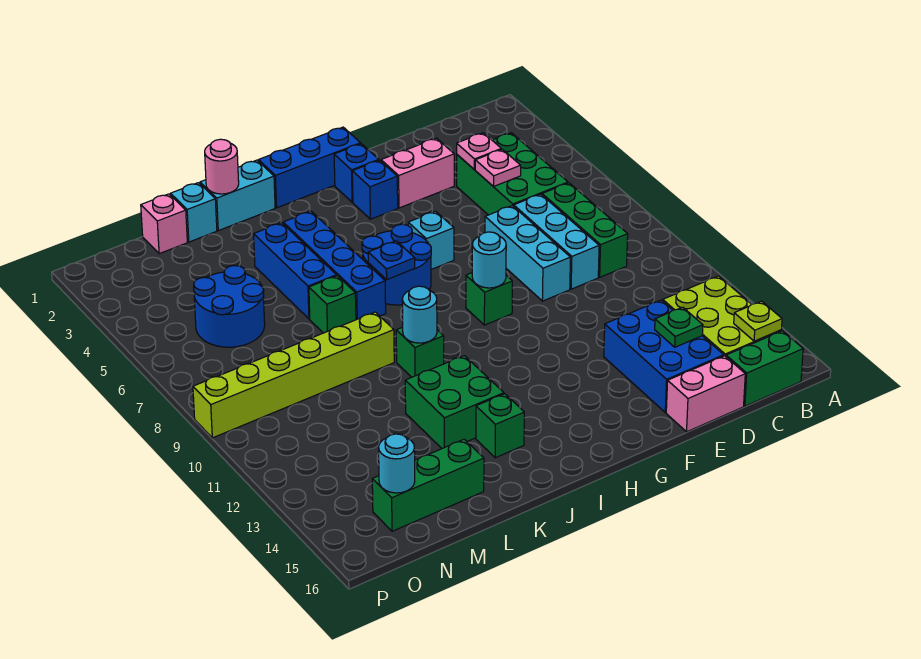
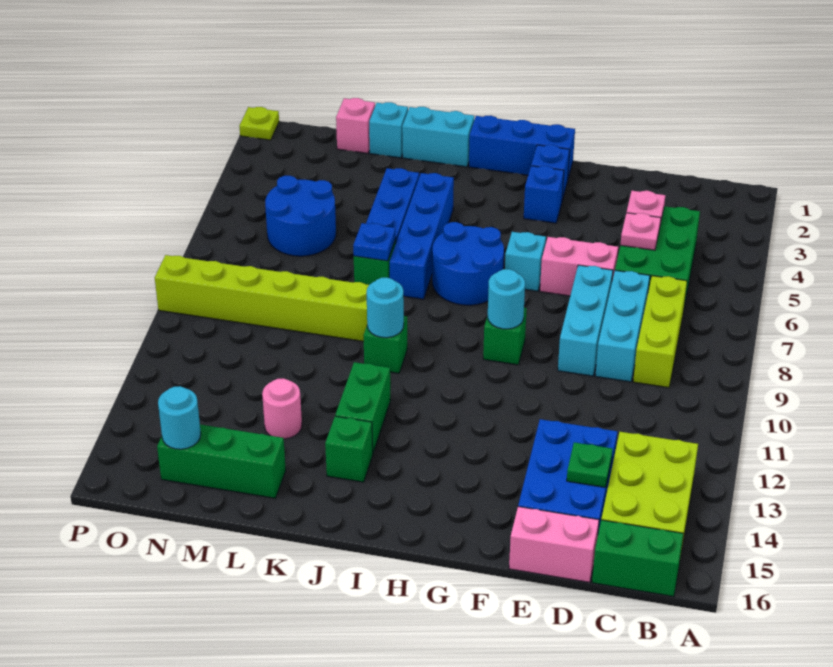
lime plate B15 level 2 -> lime plate P1 level 1
green brick C7:C9 level 1 -> lime brick C7:C9 level 1
pink brick E3:F3 level 1 -> pink brick E6:F6 level 1
blue plate I7 level 2 -> blue plate K7 level 2
green brick J12:K13 level 1 -> green brick J12:J13 level 1
pink round brick K1 level 2 -> pink round brick L13 level 1

